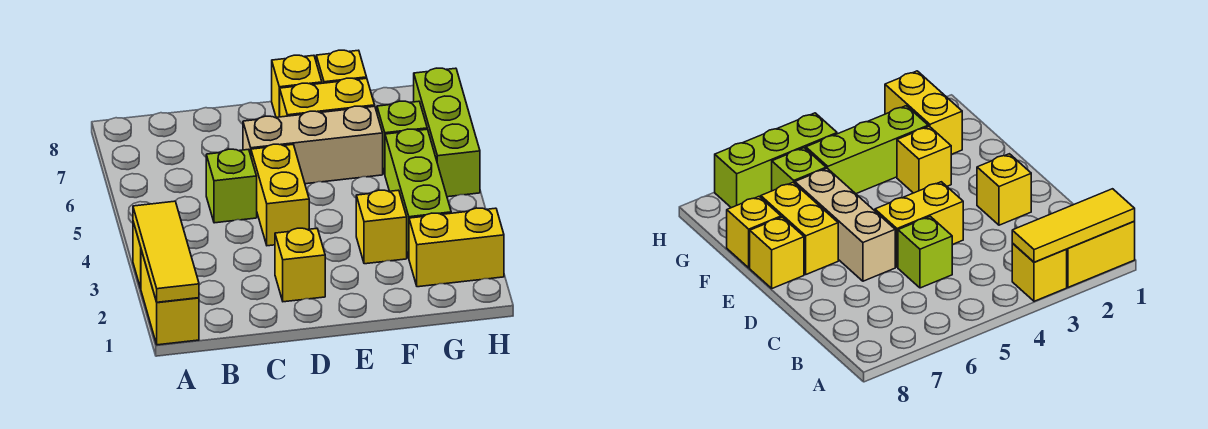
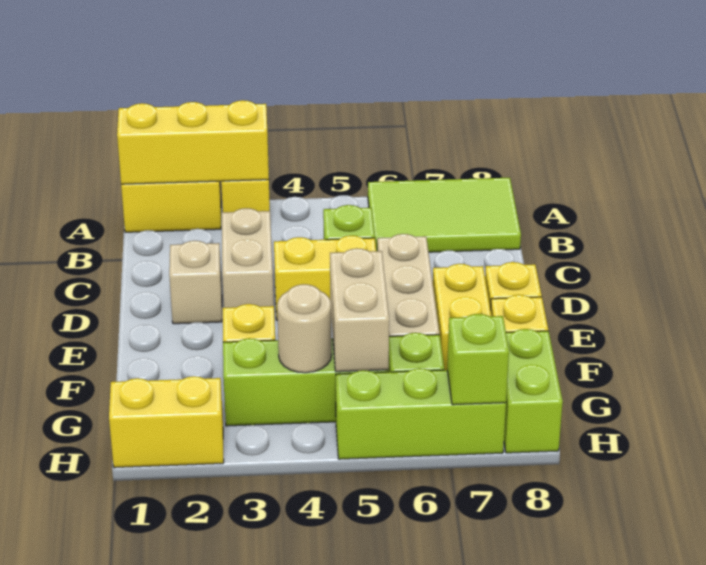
yellow tile A1:A3 level 2 -> yellow brick A1:A3 level 2
none -> lime tile A6:B8 level 1
none -> tan brick C3:D3 level 1
yellow brick D2 level 1 -> tan brick D2 level 1
none -> tan brick F5:G5 level 2
yellow brick G2:H2 level 1 -> yellow brick H1:H2 level 1
none -> tan round brick G4 level 2
none -> lime brick G8:H8 level 1
none -> lime brick H7 level 2

